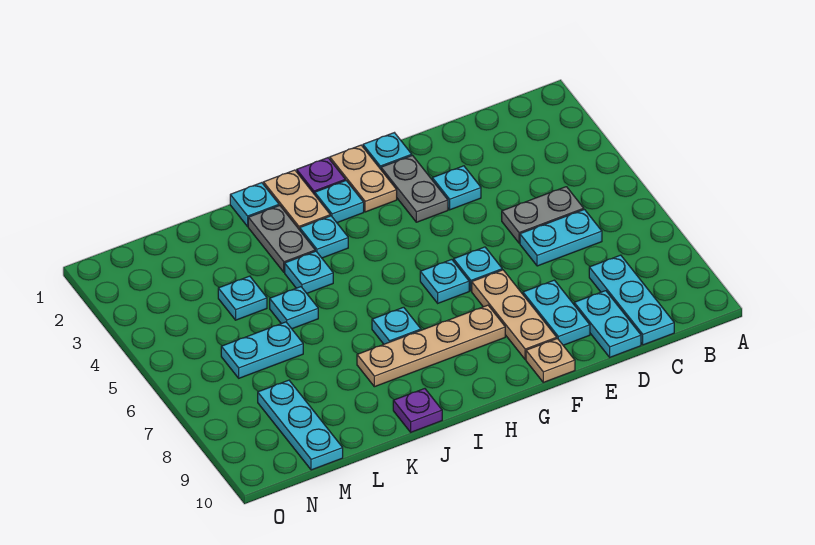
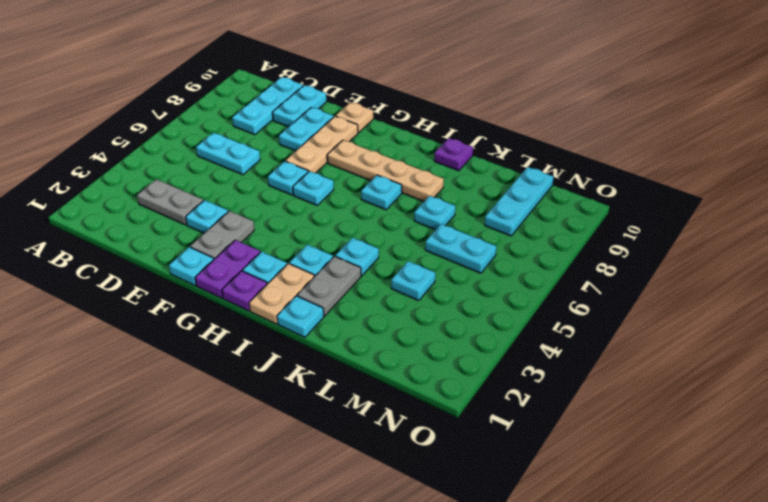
grey plate C5:D5 level 1 -> grey plate C3:D3 level 1
tan plate G1:G2 level 1 -> purple plate G1:G2 level 1
cyan plate K5 level 1 -> cyan plate K7 level 1

